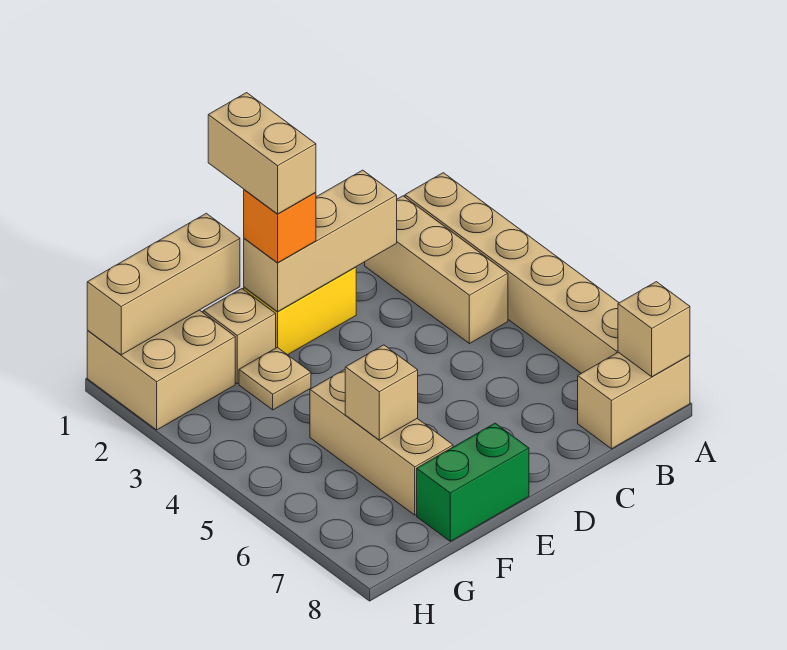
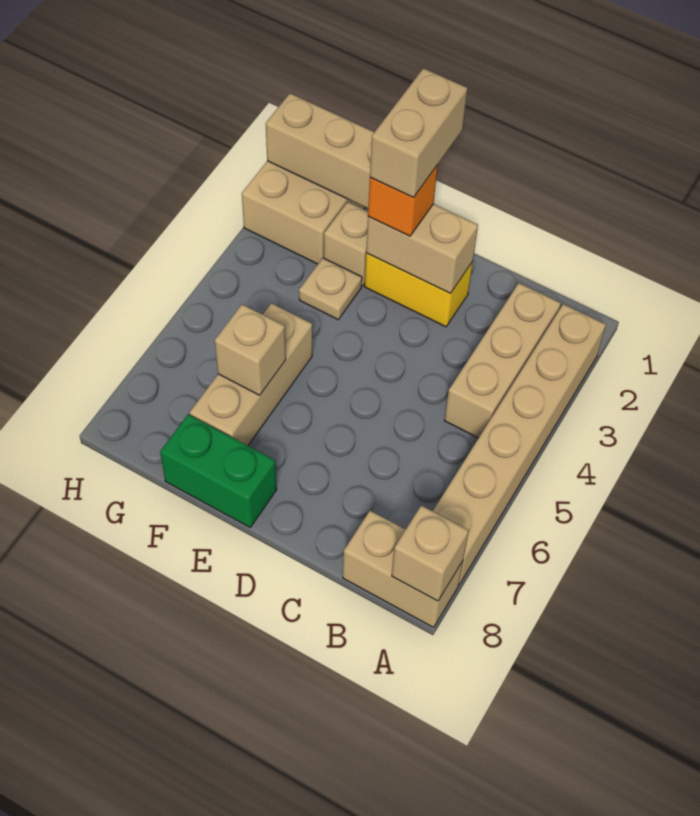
tan brick C2:E2 level 2 -> tan brick D2:E2 level 2

